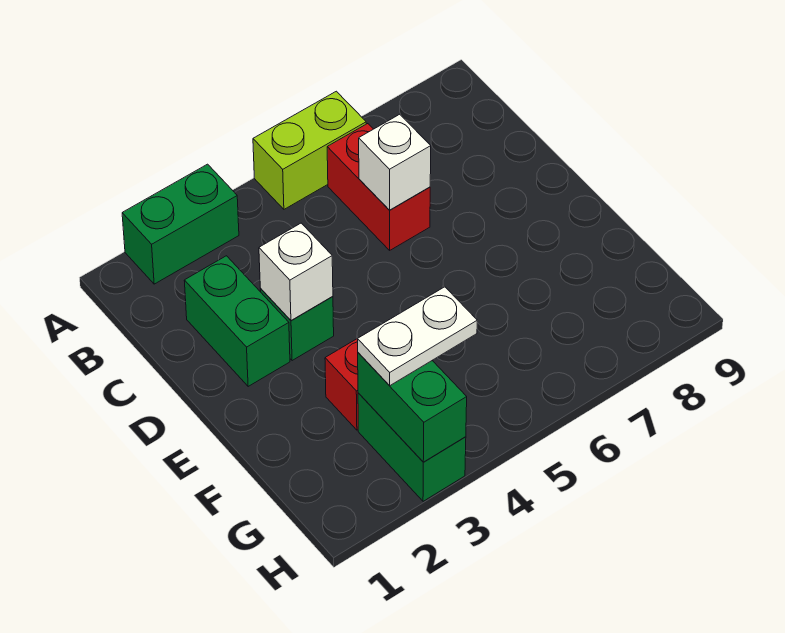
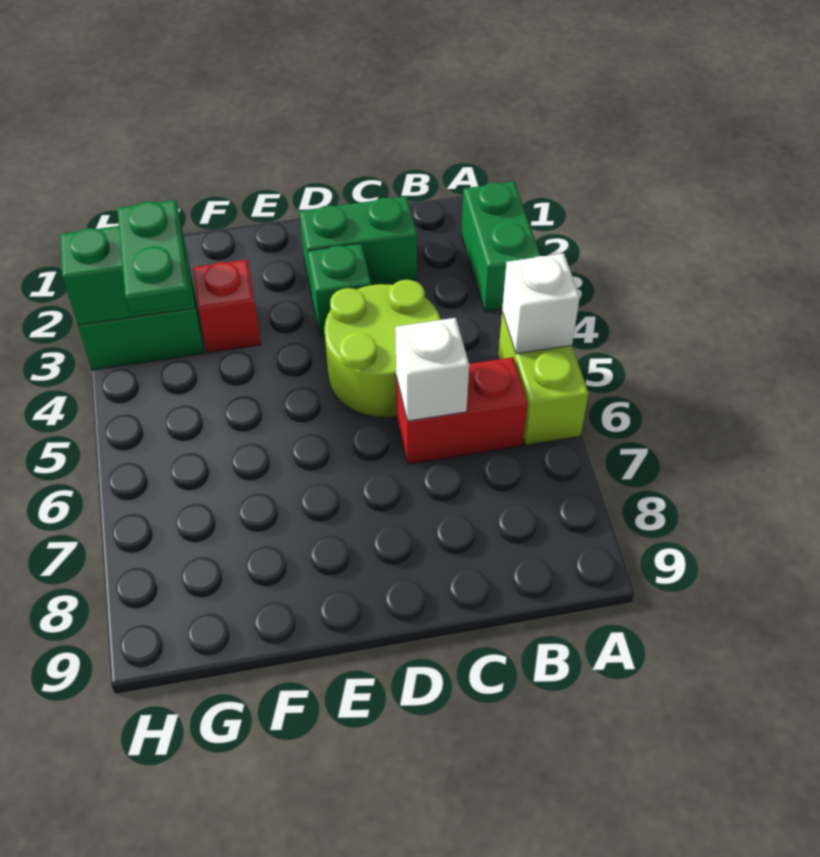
none -> lime round brick C4:D5 level 1
white brick D3 level 2 -> white brick A5 level 2
white plate G3:G4 level 3 -> green plate G3:G4 level 3

